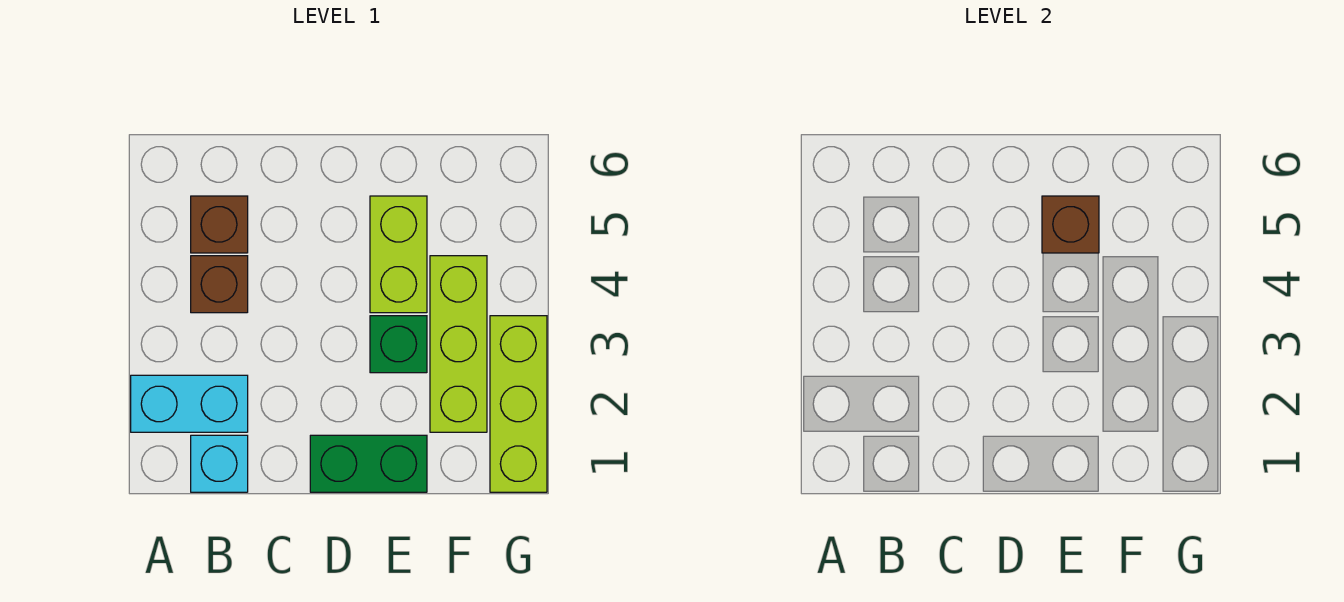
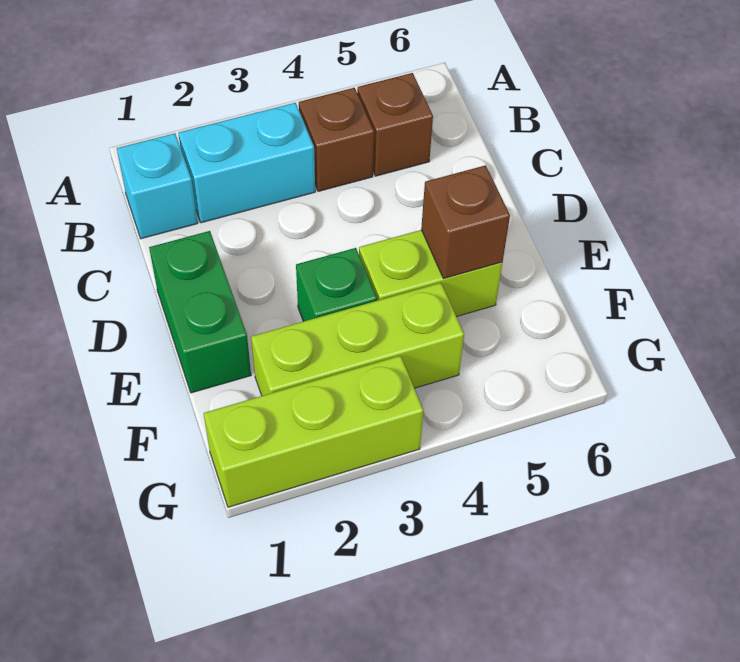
cyan brick A2:B2 level 1 -> cyan brick B2:B3 level 1

